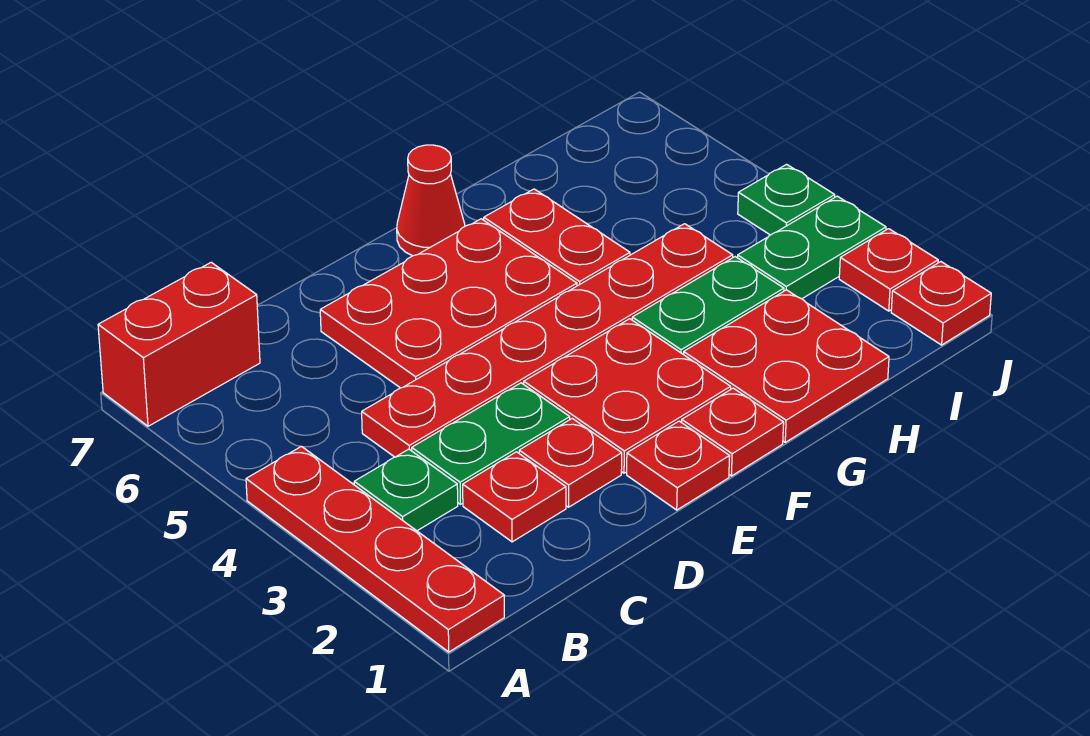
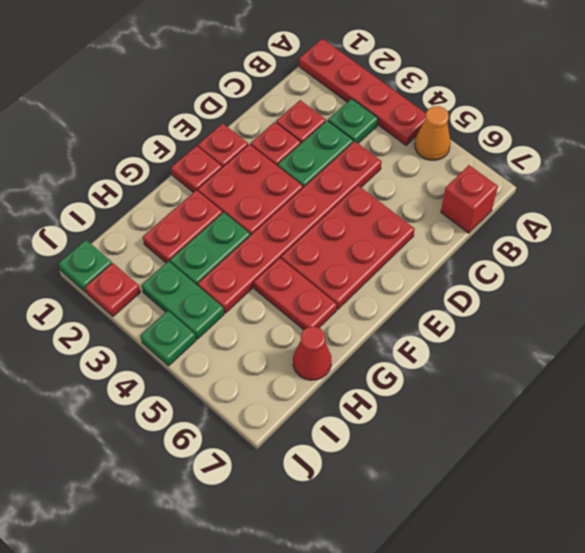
none -> orange cone A5 level 1
red brick A7:B7 level 1 -> red brick B7 level 1
red cone F7 level 1 -> red cone H7 level 1
red plate G1:H2 level 1 -> red plate G2:H2 level 1
green plate I3:J3 level 1 -> green plate I3:I4 level 1
red plate J1 level 1 -> green plate J1 level 1

